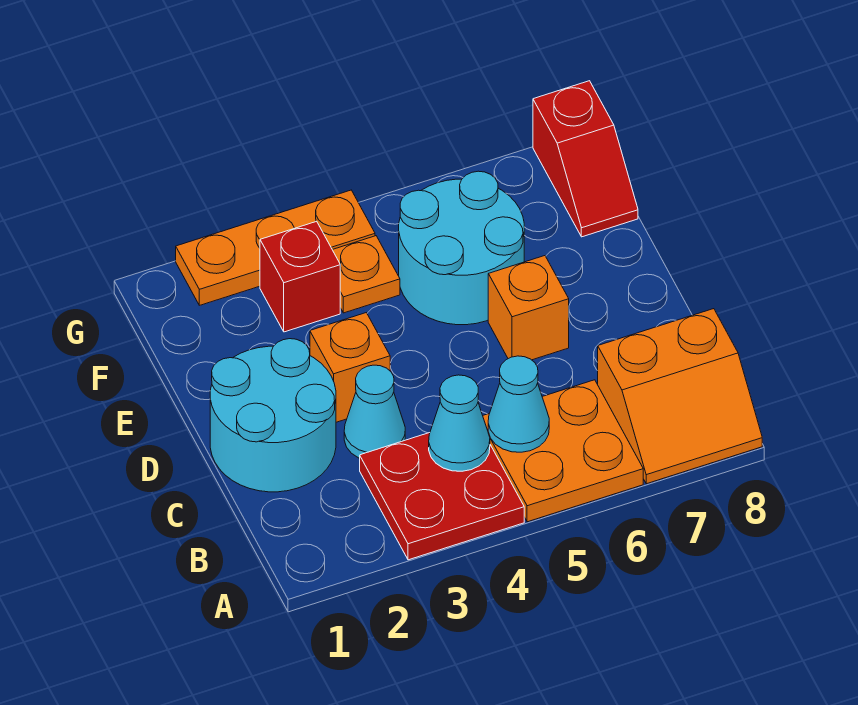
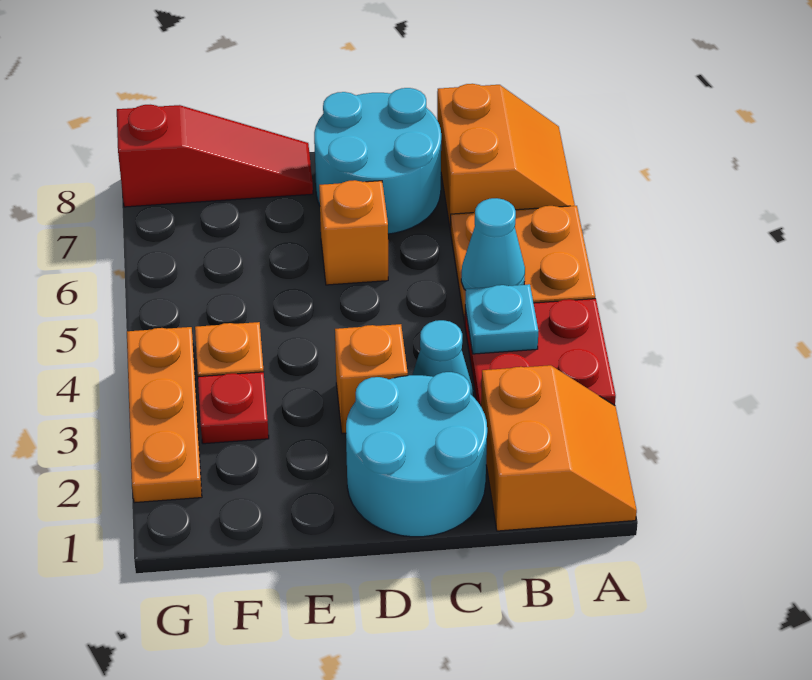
none -> orange slope A1:B2 level 1 top B
cyan cone B4 level 2 -> cyan plate B4 level 2
cyan round brick E5:F6 level 1 -> cyan round brick C7:D8 level 1
red brick F3 level 1 -> red plate F3 level 1
red slope F8:G8 level 1 top G -> red slope E8:G8 level 1 top G

